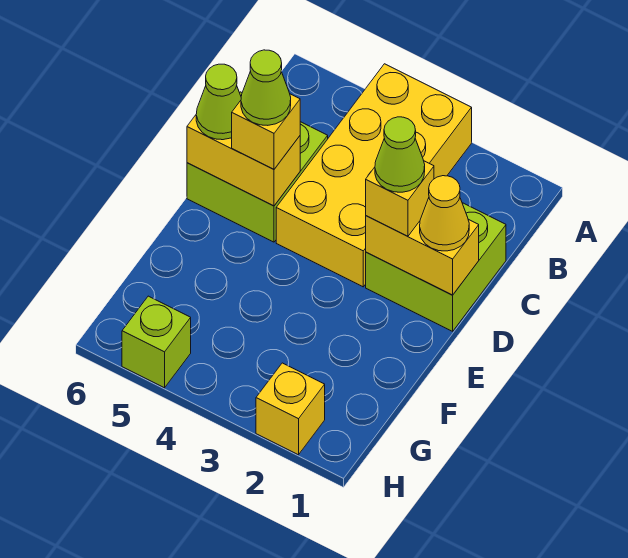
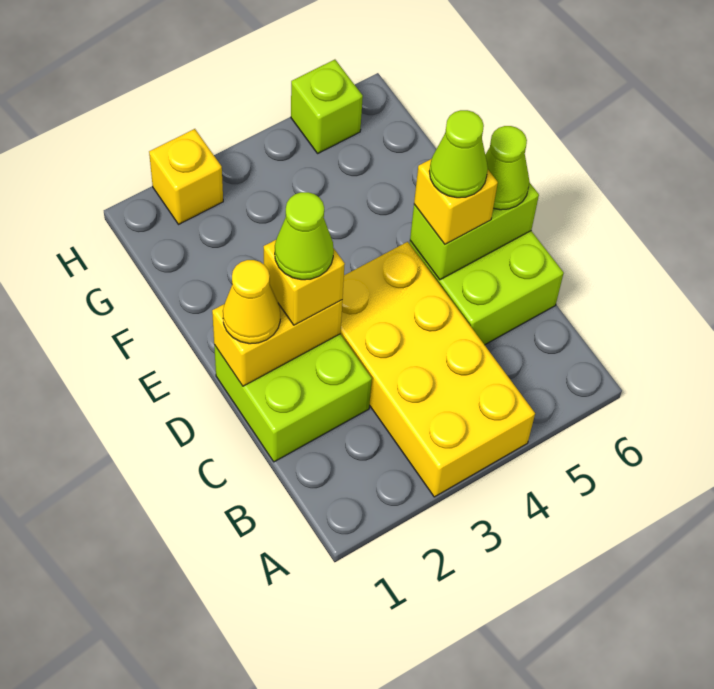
yellow brick D5:D6 level 2 -> lime brick D5:D6 level 2

